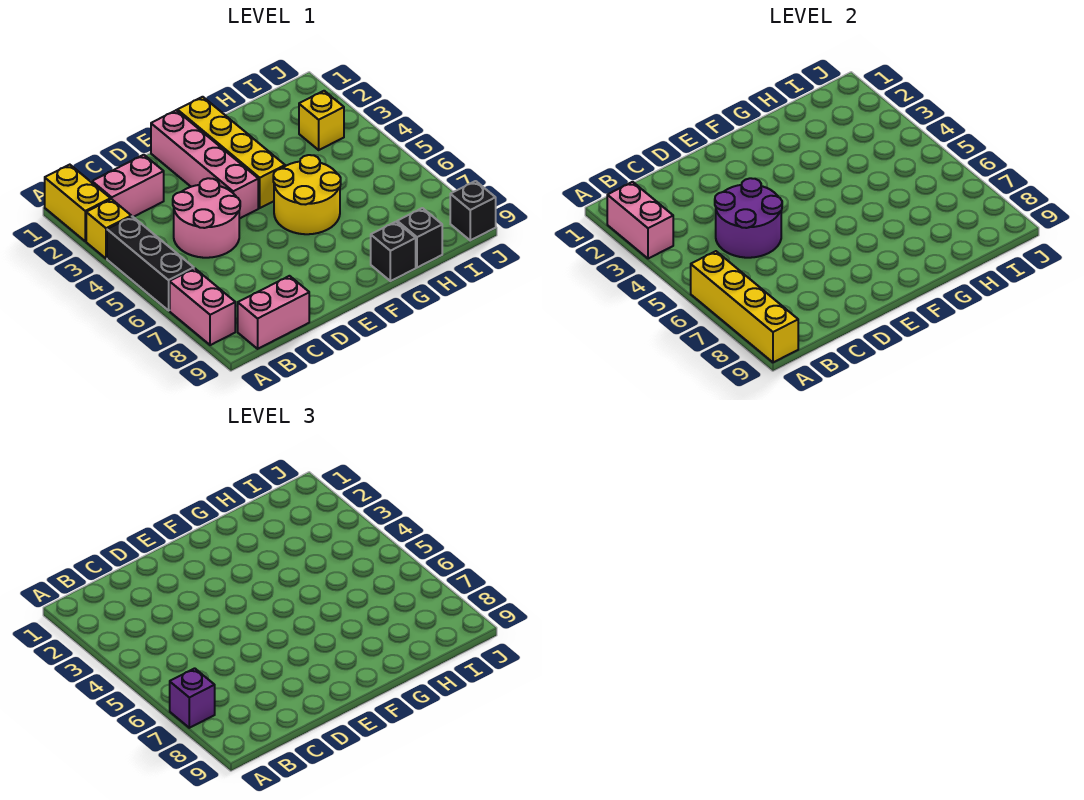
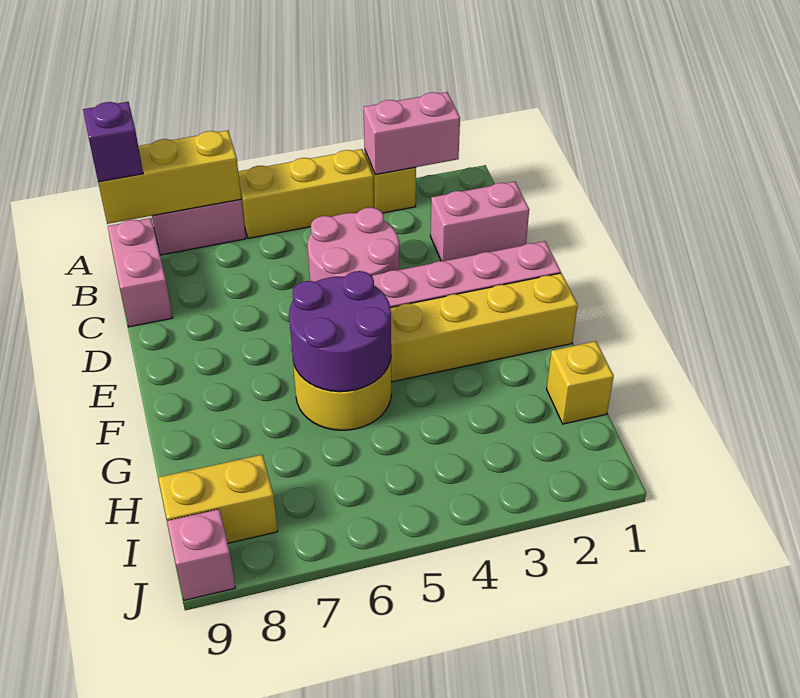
yellow brick A1:A2 level 1 -> yellow brick I8:I9 level 1
black brick A4:A6 level 1 -> yellow brick A4:A6 level 1
yellow brick A6:A9 level 2 -> yellow brick A7:A9 level 2
purple brick A7 level 3 -> purple brick A9 level 3
pink brick B2:C2 level 1 -> pink brick C1:C2 level 1
purple round brick C4:D5 level 2 -> purple round brick F5:G6 level 2
black brick G9 level 1 -> none
black brick H9 level 1 -> none
yellow brick I3 level 1 -> yellow brick H1 level 1
black brick J9 level 1 -> pink brick J9 level 1

